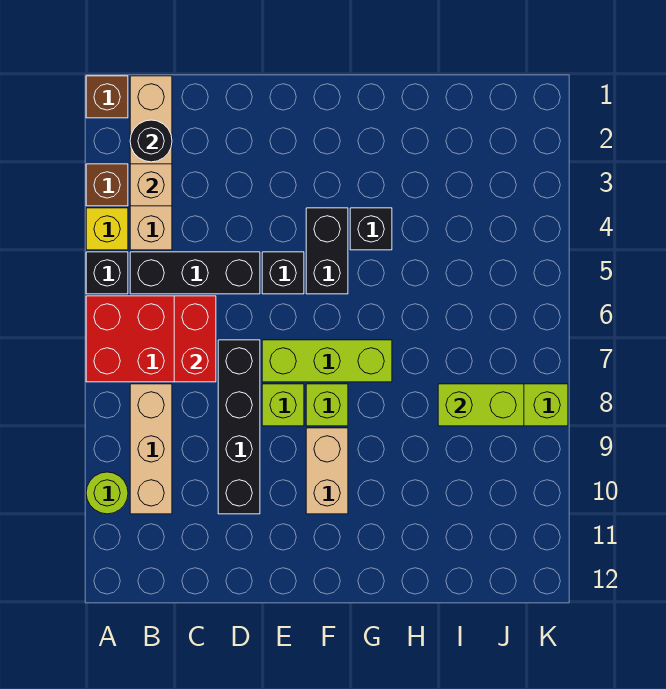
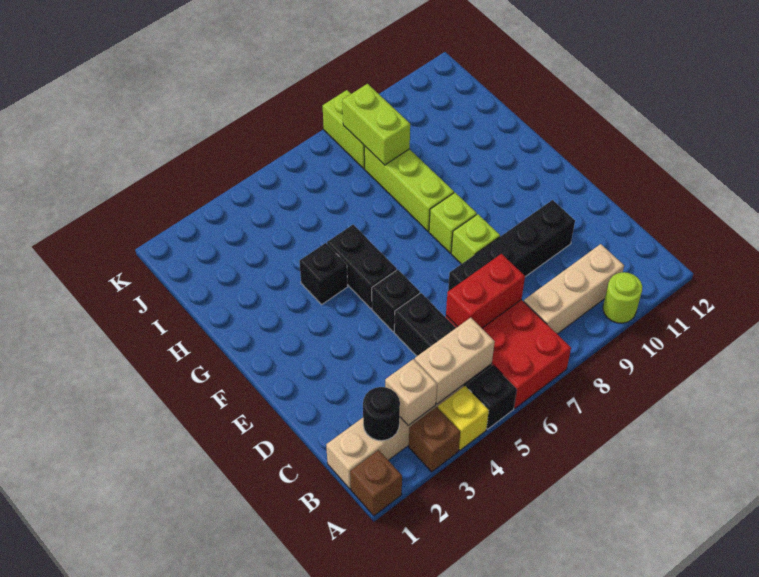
lime brick E7:G7 level 1 -> lime brick G8:I8 level 1
black brick F4:F5 level 1 -> black brick F5:G5 level 1
tan brick F9:F10 level 1 -> tan brick B4:B5 level 2

